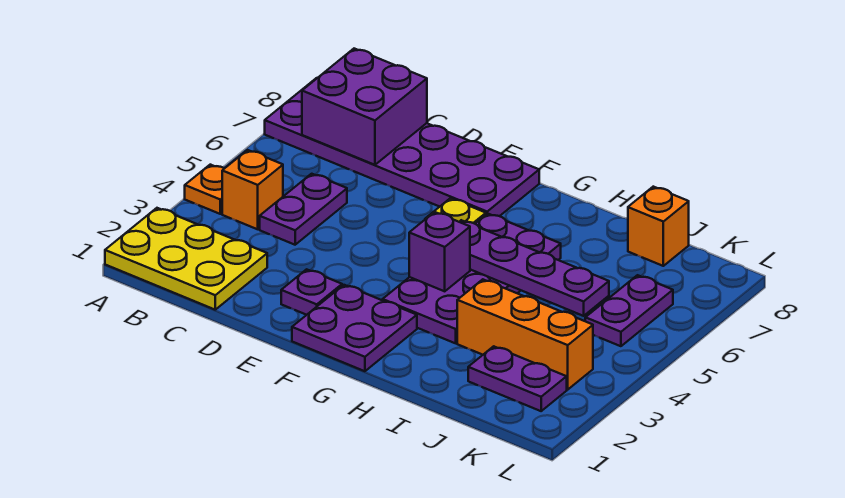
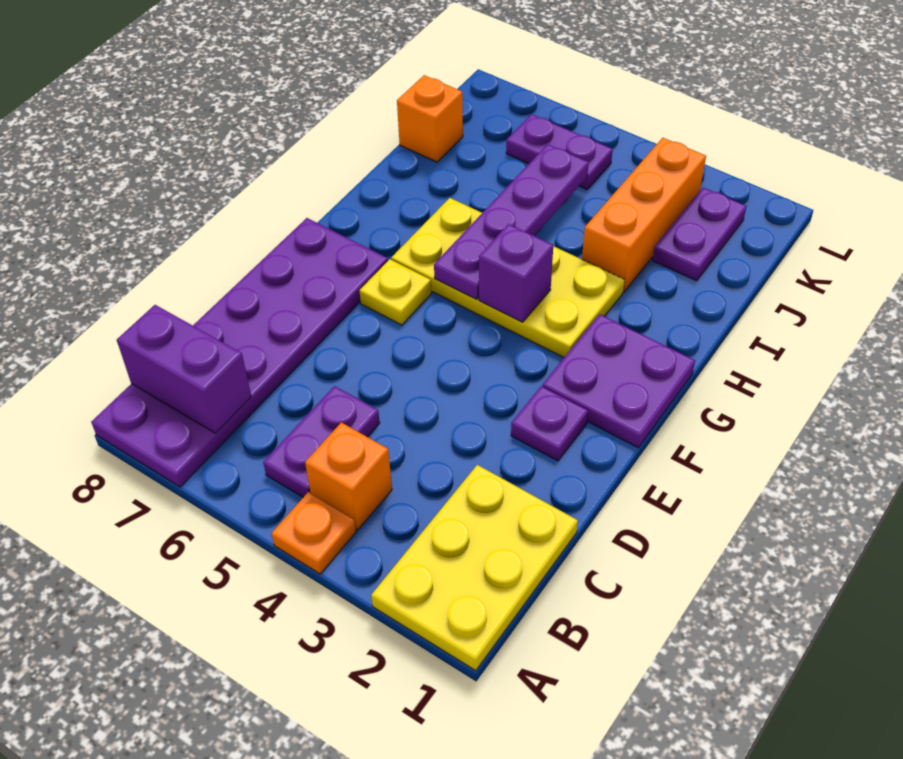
purple brick B7:C8 level 2 -> purple brick B7:B8 level 2
purple plate C4:C5 level 1 -> purple plate B5:C5 level 1
purple plate G3:H6 level 1 -> yellow plate G3:H6 level 1

